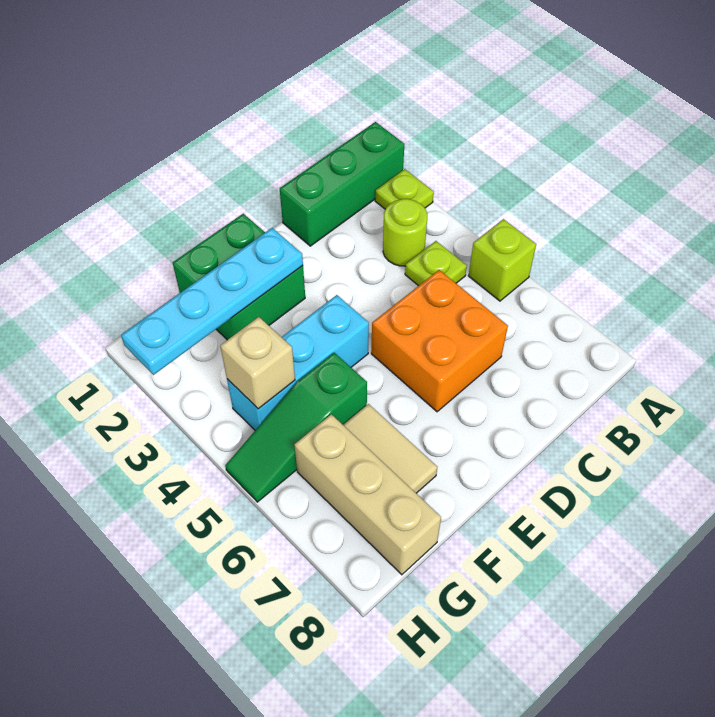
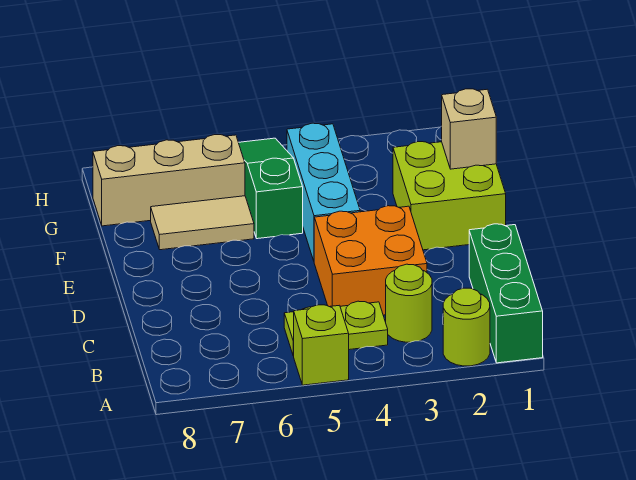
lime plate A2 level 1 -> lime round brick A2 level 1
lime plate B4 level 1 -> lime plate B4:B5 level 1
orange brick C5:D6 level 1 -> orange brick C3:D4 level 1
green brick E1:F2 level 1 -> lime brick E1:F2 level 1
cyan plate E2:H2 level 2 -> none
tan brick G4 level 2 -> tan brick F1 level 2

